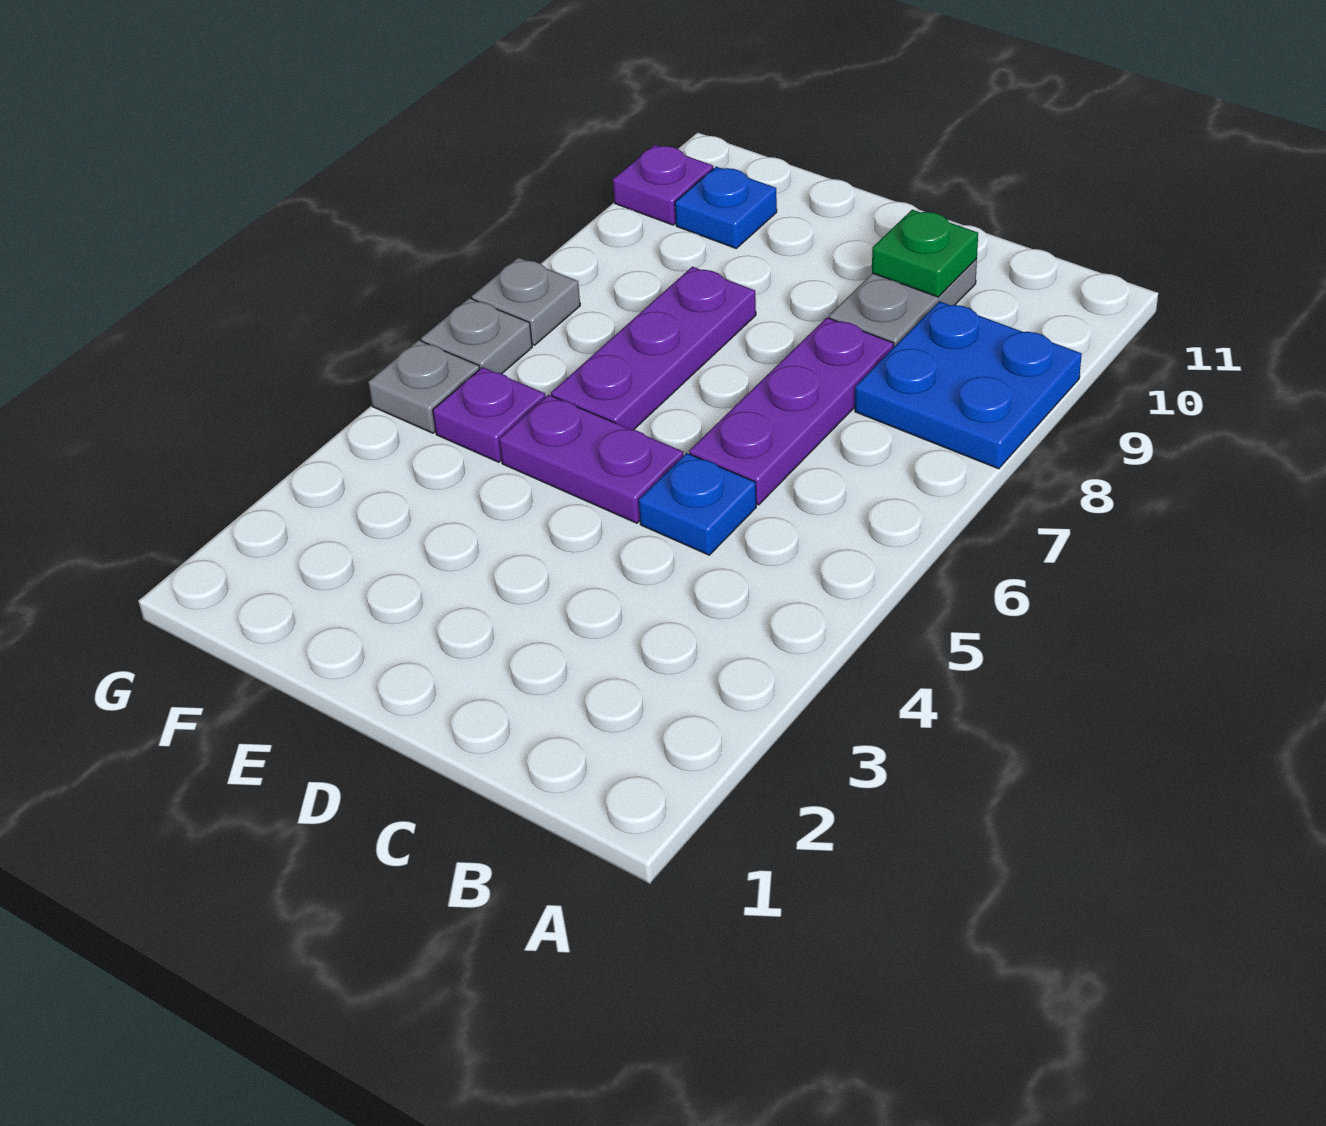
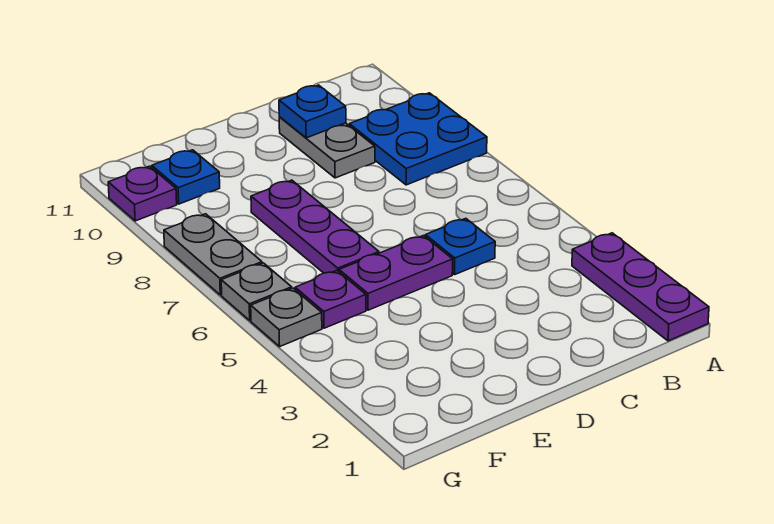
purple plate C6:C8 level 1 -> purple plate A1:A3 level 1
green plate C10 level 2 -> blue plate C10 level 2
grey plate G7 level 1 -> grey plate G7:G8 level 1

